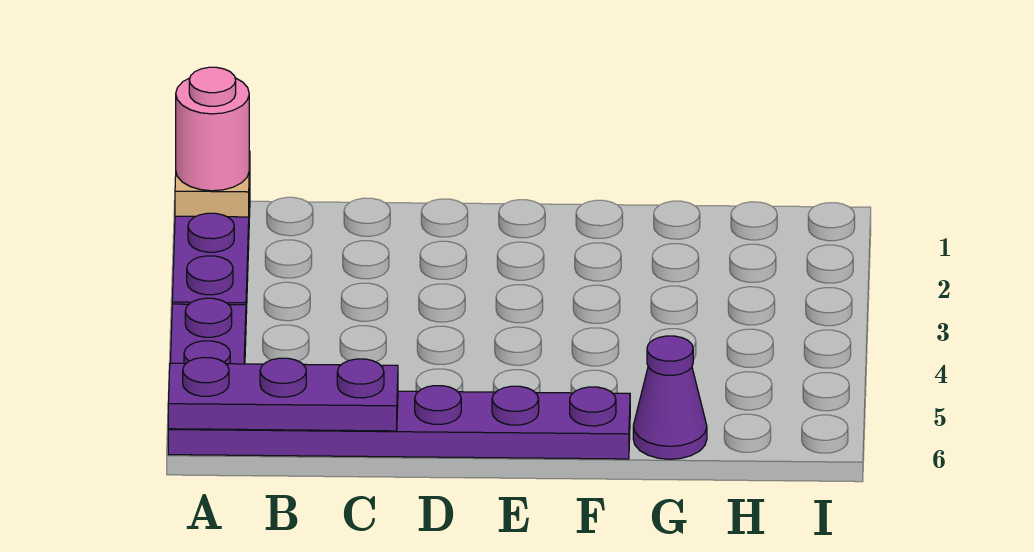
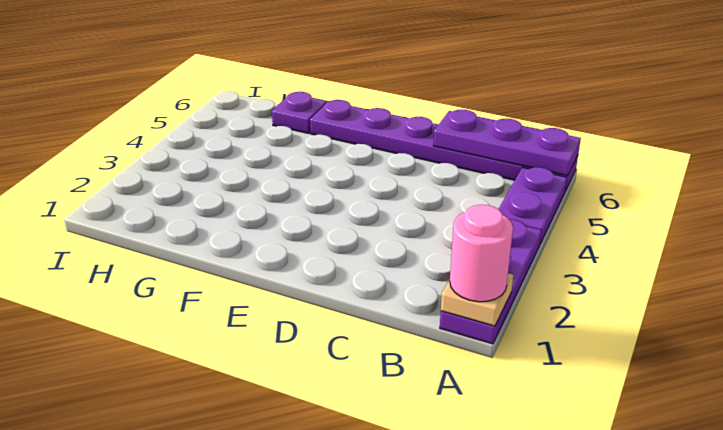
purple cone G6 level 1 -> purple plate G6 level 1

